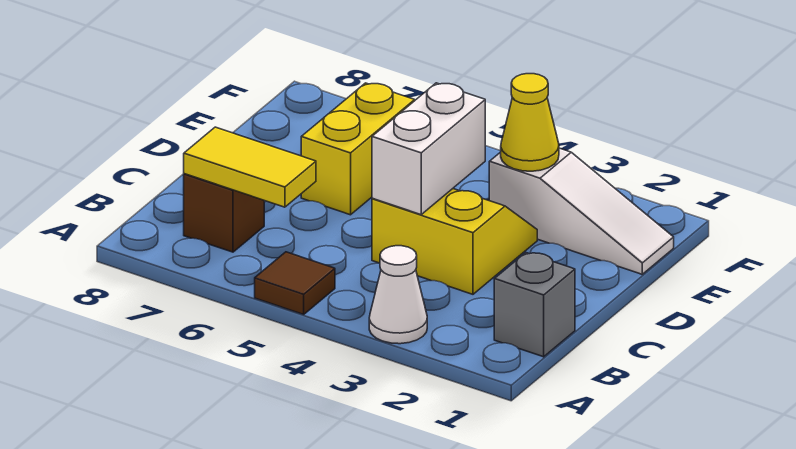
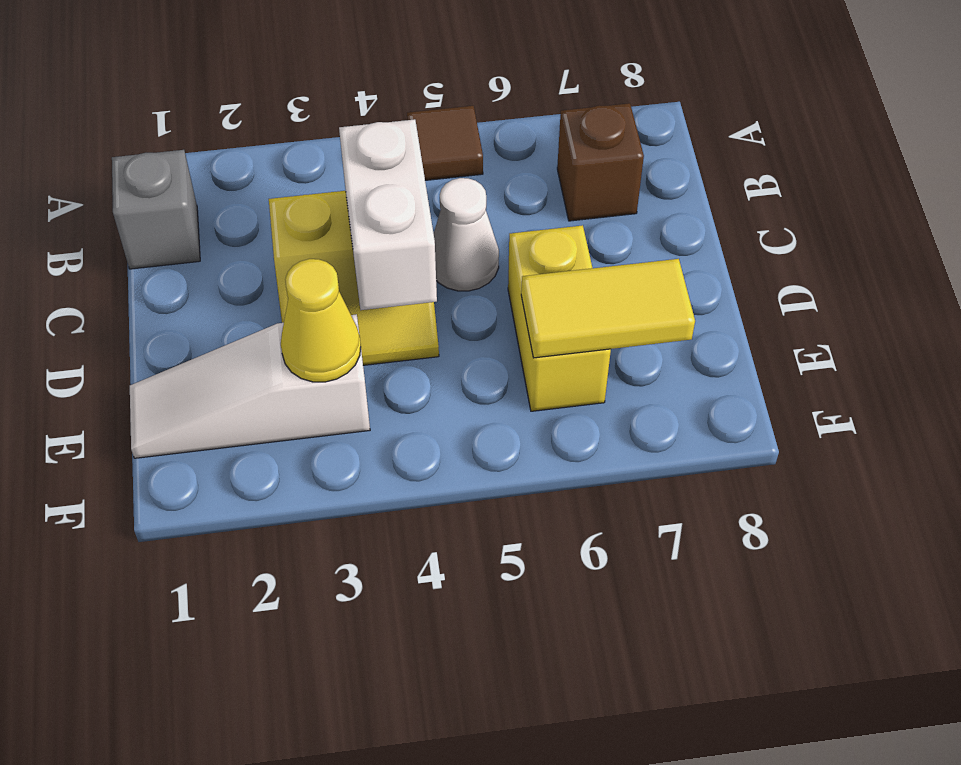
white cone A3 level 1 -> white cone C5 level 1
yellow tile B6:B7 level 2 -> yellow tile E6:E7 level 2

